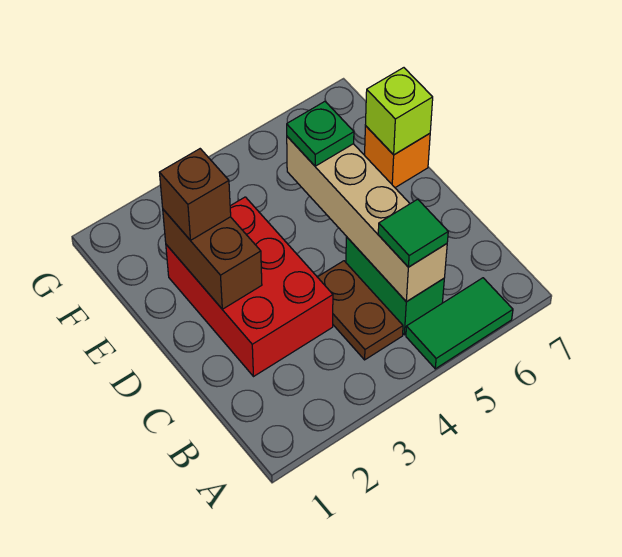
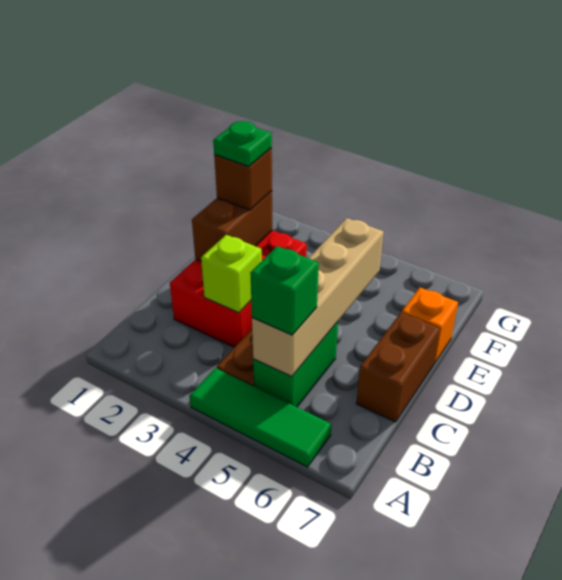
green tile A5:A6 level 1 -> green tile A4:A6 level 1
green tile B5 level 3 -> green brick B5 level 3
none -> brown brick C7:D7 level 1
green plate E5 level 3 -> green plate E2 level 4
lime brick E7 level 2 -> lime brick C3 level 2

